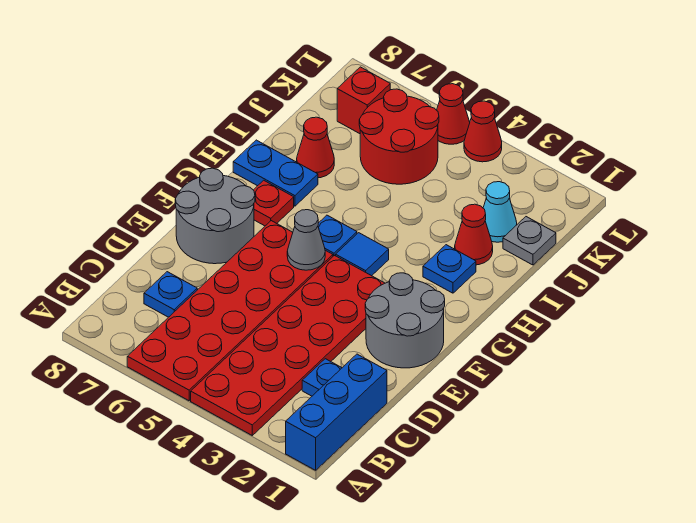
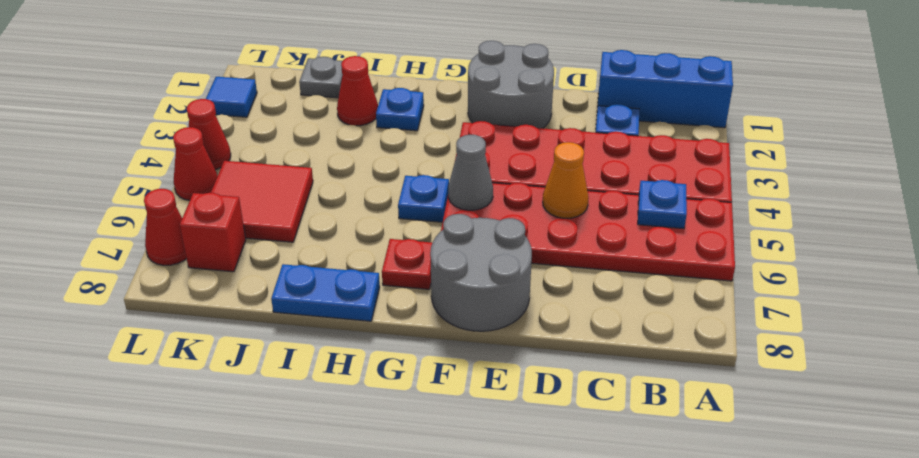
blue plate C7 level 1 -> blue plate B5 level 2
none -> orange cone D5 level 2
blue tile G4 level 1 -> blue tile L2 level 1
blue plate H7:H8 level 1 -> blue plate H8:I8 level 1
red cone I7 level 1 -> red cone L7 level 1
cyan cone J2 level 1 -> none
red round brick J5:K6 level 1 -> red tile J5:K6 level 1

